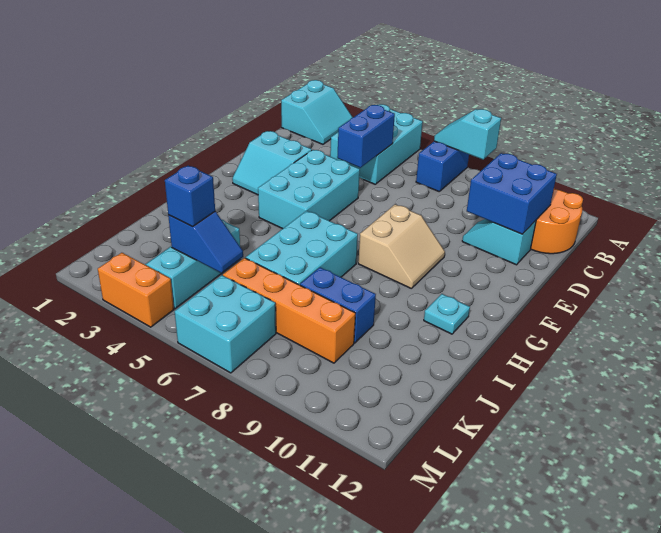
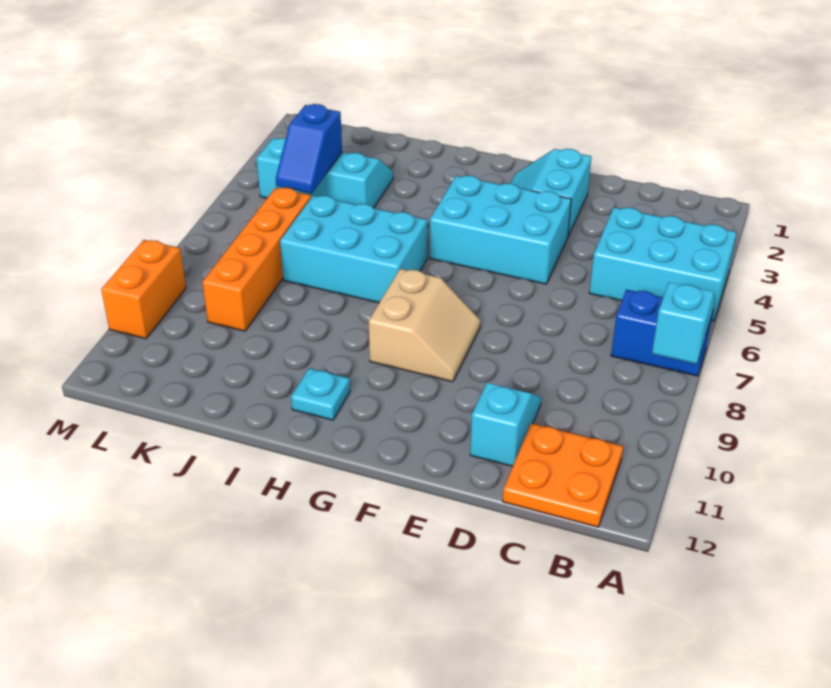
cyan slope A1:B2 level 1 top 1 -> none
orange round brick B11:C12 level 1 -> orange plate B11:C12 level 1
blue brick C5:D5 level 2 -> none
blue brick C10:D11 level 2 -> none
tan slope F8:G9 level 1 top 8 -> tan slope F8:G9 level 1 top G
blue brick J8:J9 level 1 -> none
blue brick K4 level 3 -> none
cyan brick L6:M7 level 1 -> none
orange brick M3:M4 level 1 -> orange brick M9:M10 level 1

